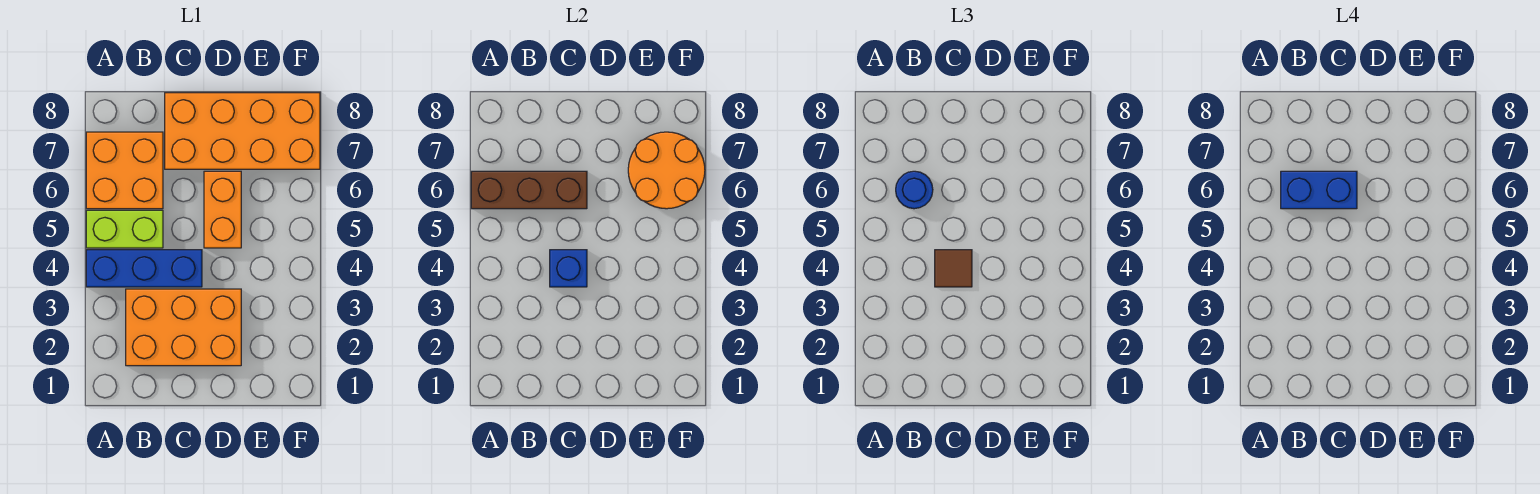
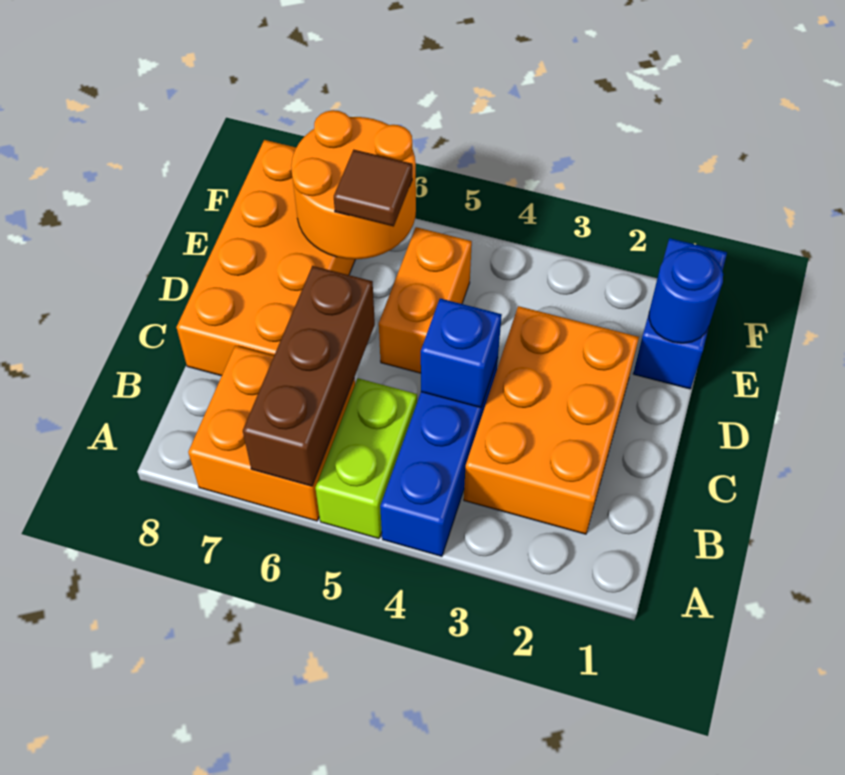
blue round brick B6 level 3 -> blue round brick E1 level 2
blue brick B6:C6 level 4 -> blue brick E1:F1 level 1
brown tile C4 level 3 -> brown tile E6 level 3
orange brick D5:D6 level 1 -> orange brick D5:E5 level 1

